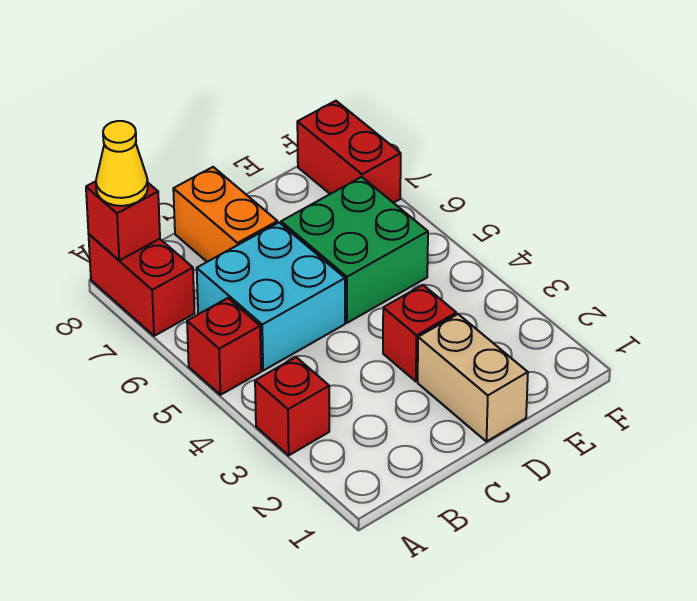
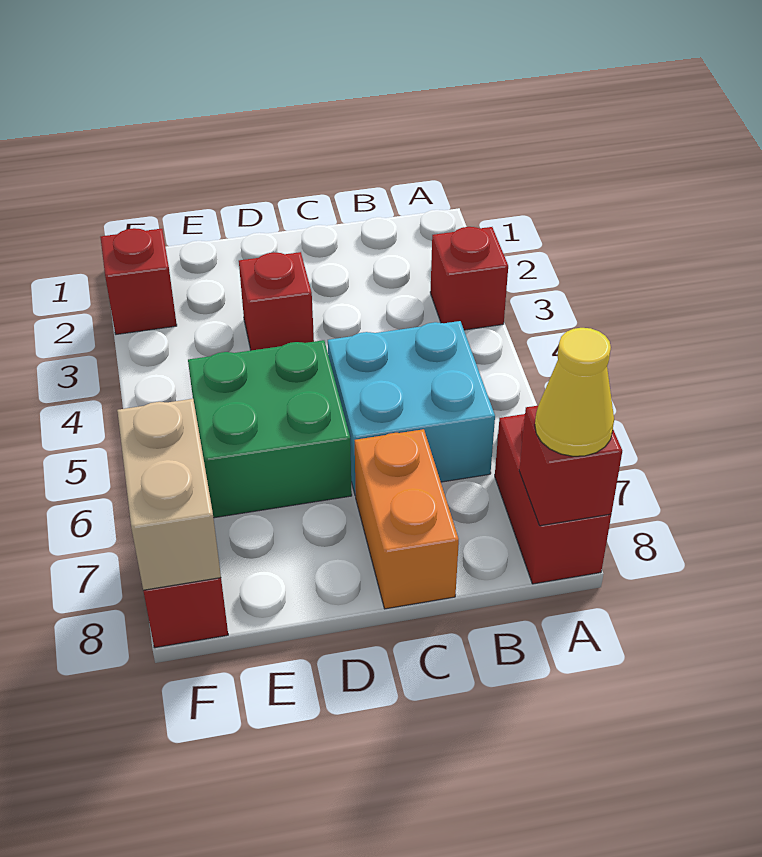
red brick A5 level 1 -> red brick F2 level 1
tan brick D1:D2 level 1 -> tan brick F7:F8 level 2

